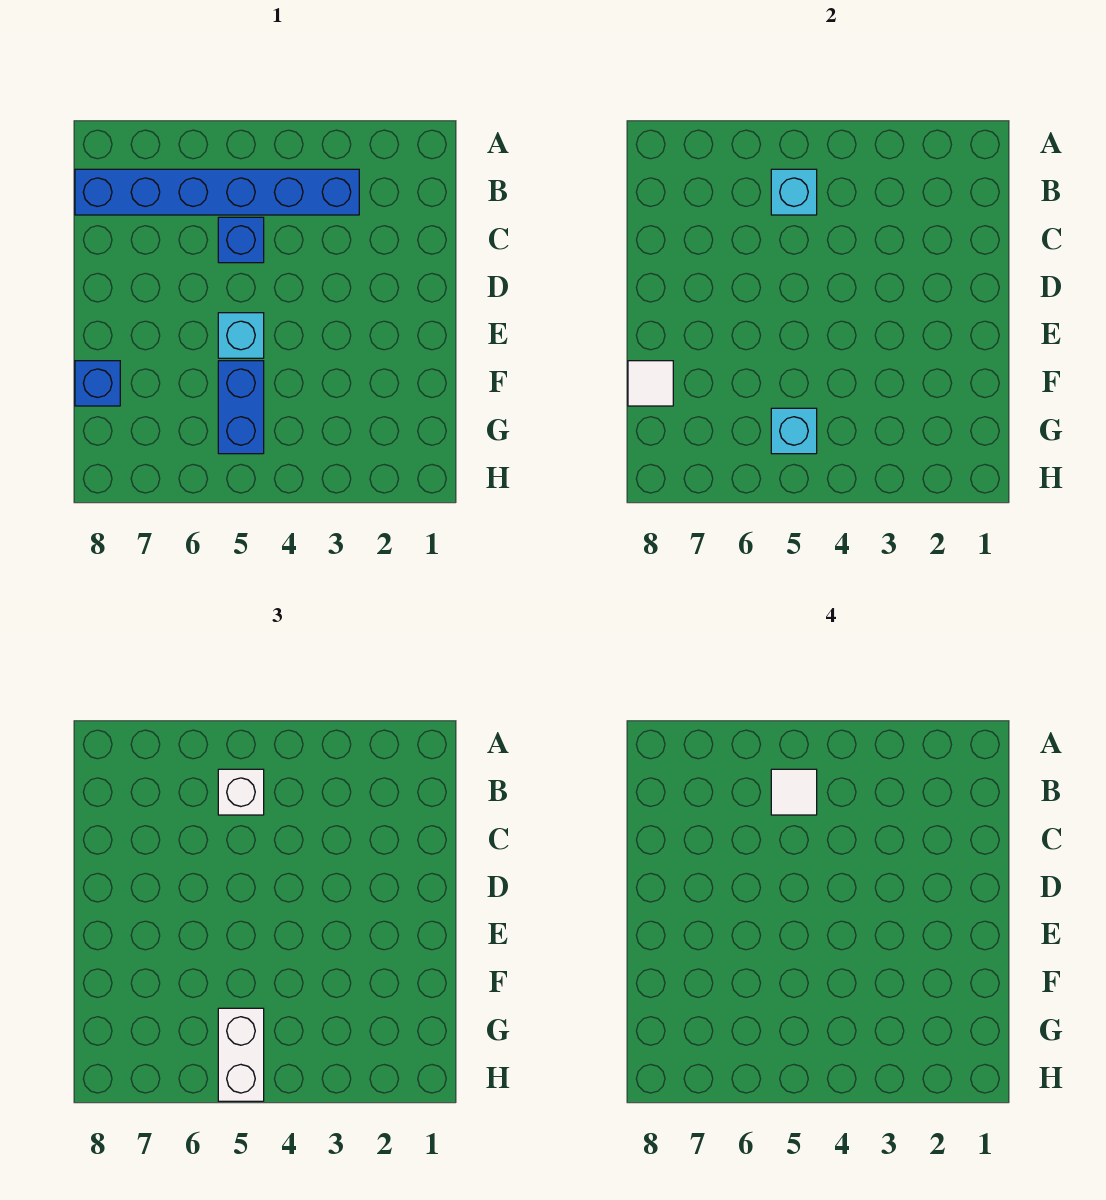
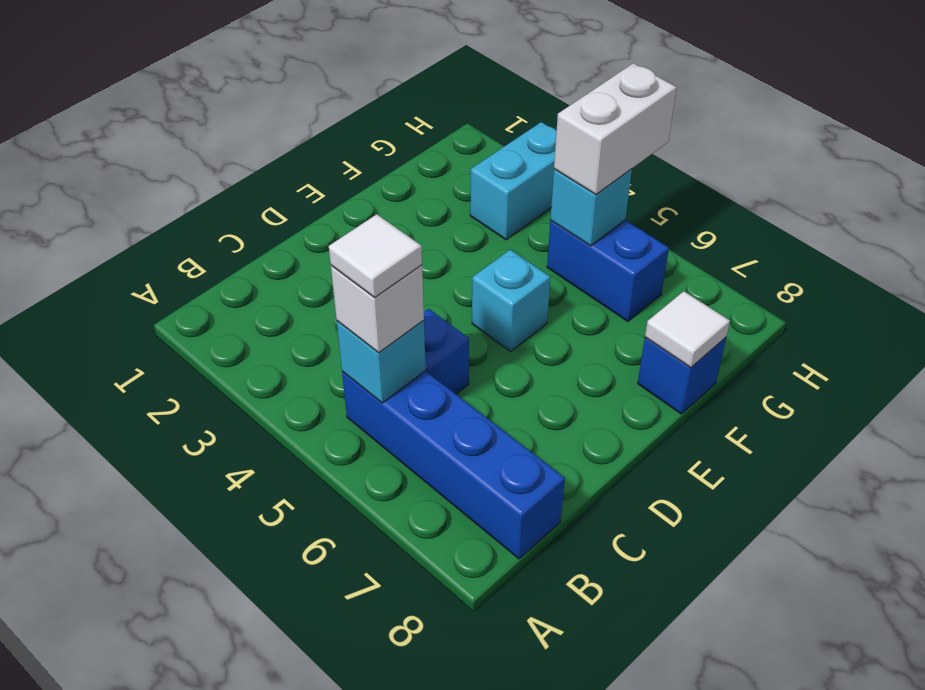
blue brick B3:B8 level 1 -> blue brick B5:B8 level 1
blue brick F5:G5 level 1 -> blue brick G5:G6 level 1
none -> cyan brick G3:H3 level 1

